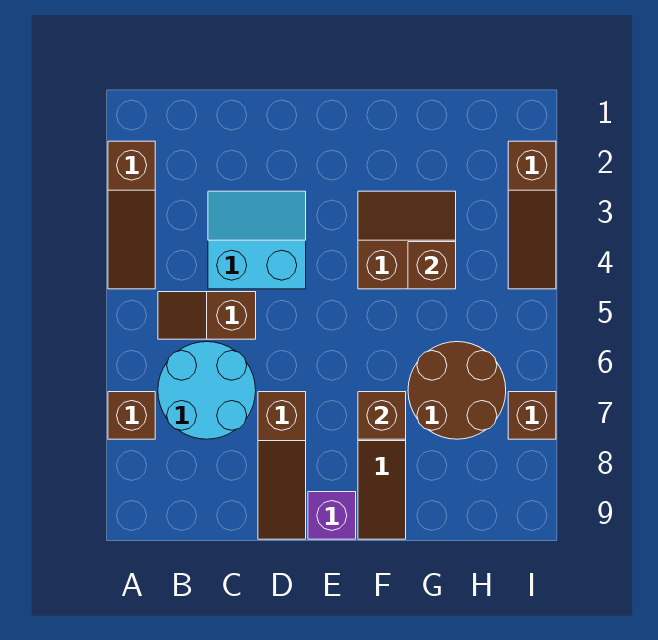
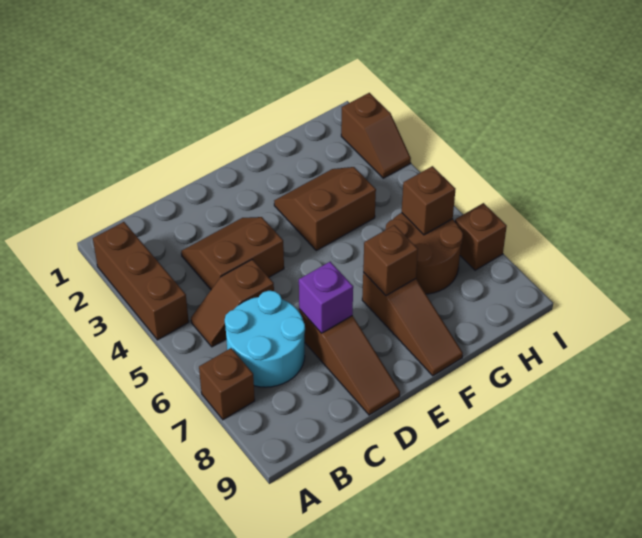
brown slope A2:A4 level 1 top 2 -> brown brick A2:A4 level 1
cyan slope C3:D4 level 1 top 4 -> brown slope C3:D4 level 1 top 4
purple brick E9 level 1 -> purple brick D7 level 2
brown brick G4 level 2 -> brown brick H6 level 2
brown slope I2:I4 level 1 top 2 -> brown slope I2:I3 level 1 top 2

